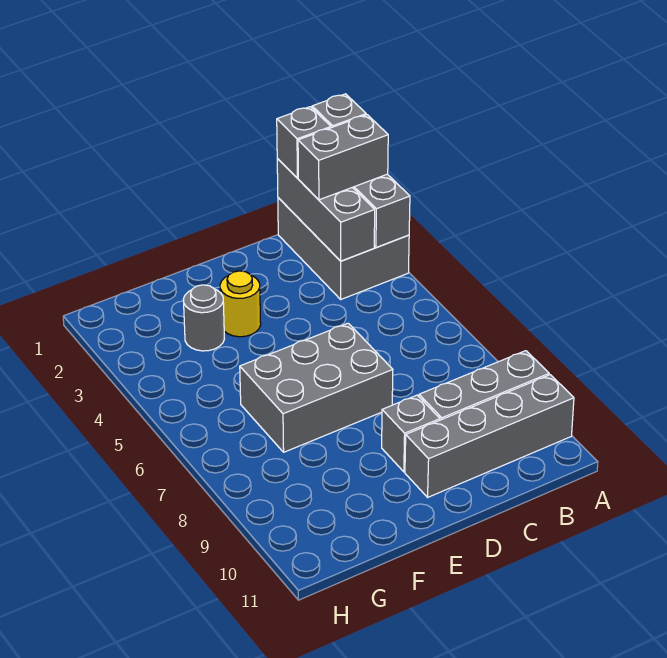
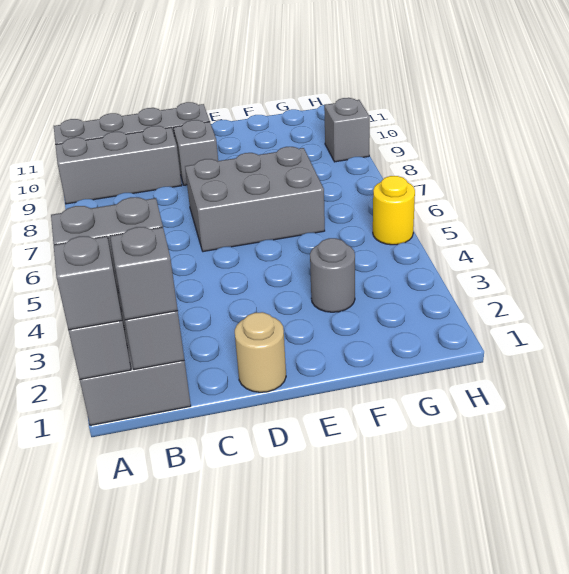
none -> tan round brick D1 level 1
yellow round brick E3 level 1 -> yellow round brick H5 level 1
none -> grey brick H9 level 1

